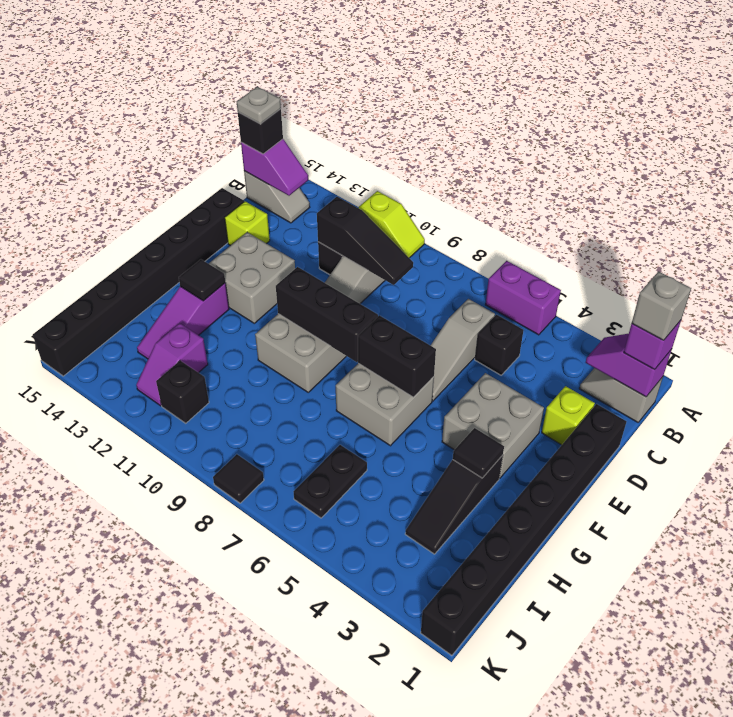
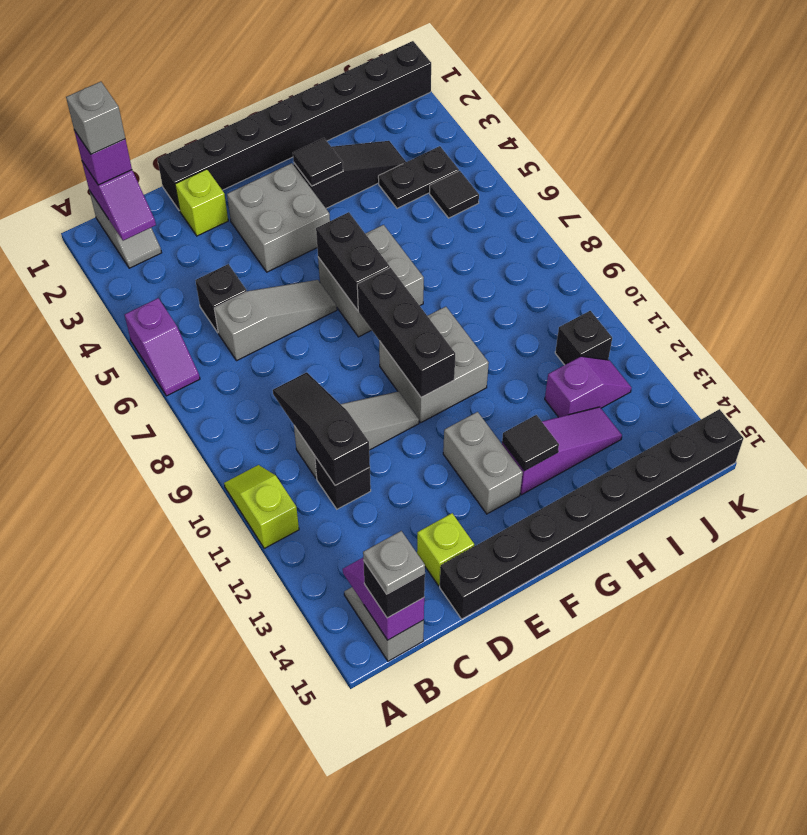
purple brick A5:A6 level 1 -> purple slope A5:A6 level 1 top 5
grey brick E12:F13 level 1 -> grey brick F12:F13 level 1
black plate I6:J6 level 1 -> black plate I4:J4 level 1
black tile K8 level 1 -> black tile J5 level 1

